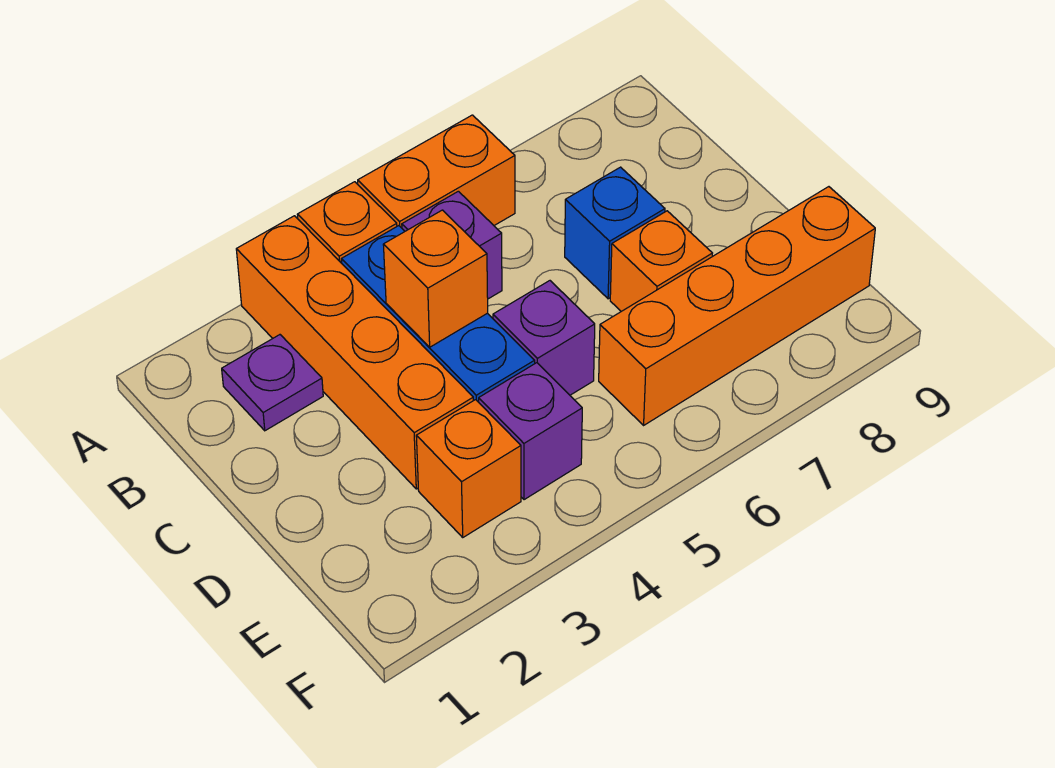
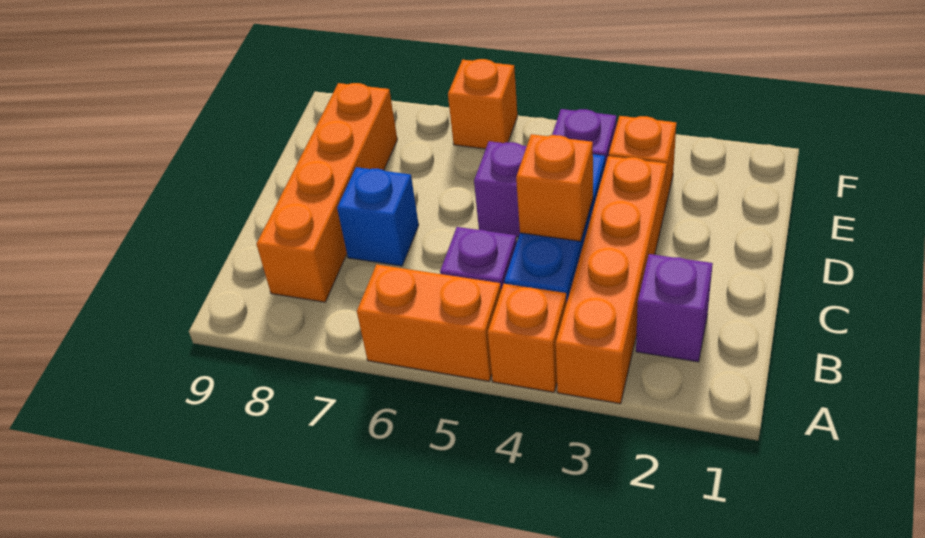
purple plate B2 level 1 -> purple brick B2 level 1
orange brick D7 level 1 -> orange brick F6 level 1
orange brick E6:E9 level 1 -> orange brick B8:E8 level 1

